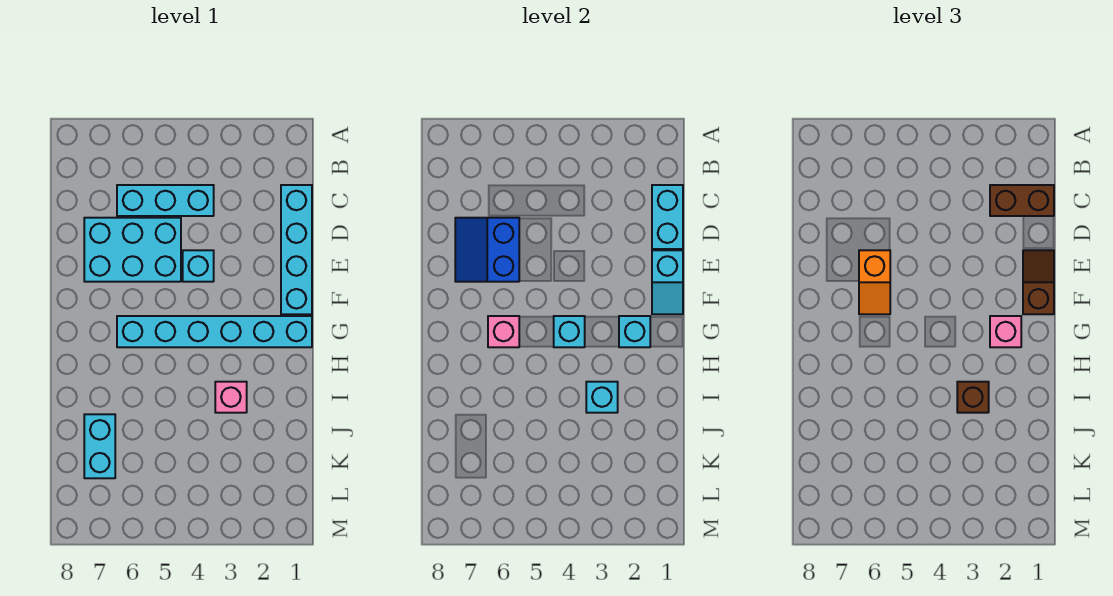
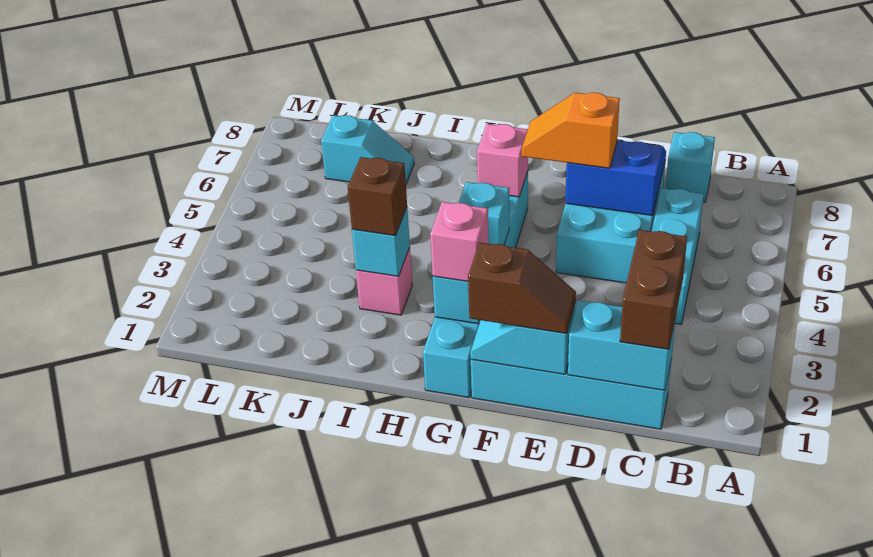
cyan brick E4 level 1 -> cyan brick C8 level 1
cyan brick J7:K7 level 1 -> cyan slope J7:K7 level 1 top K

